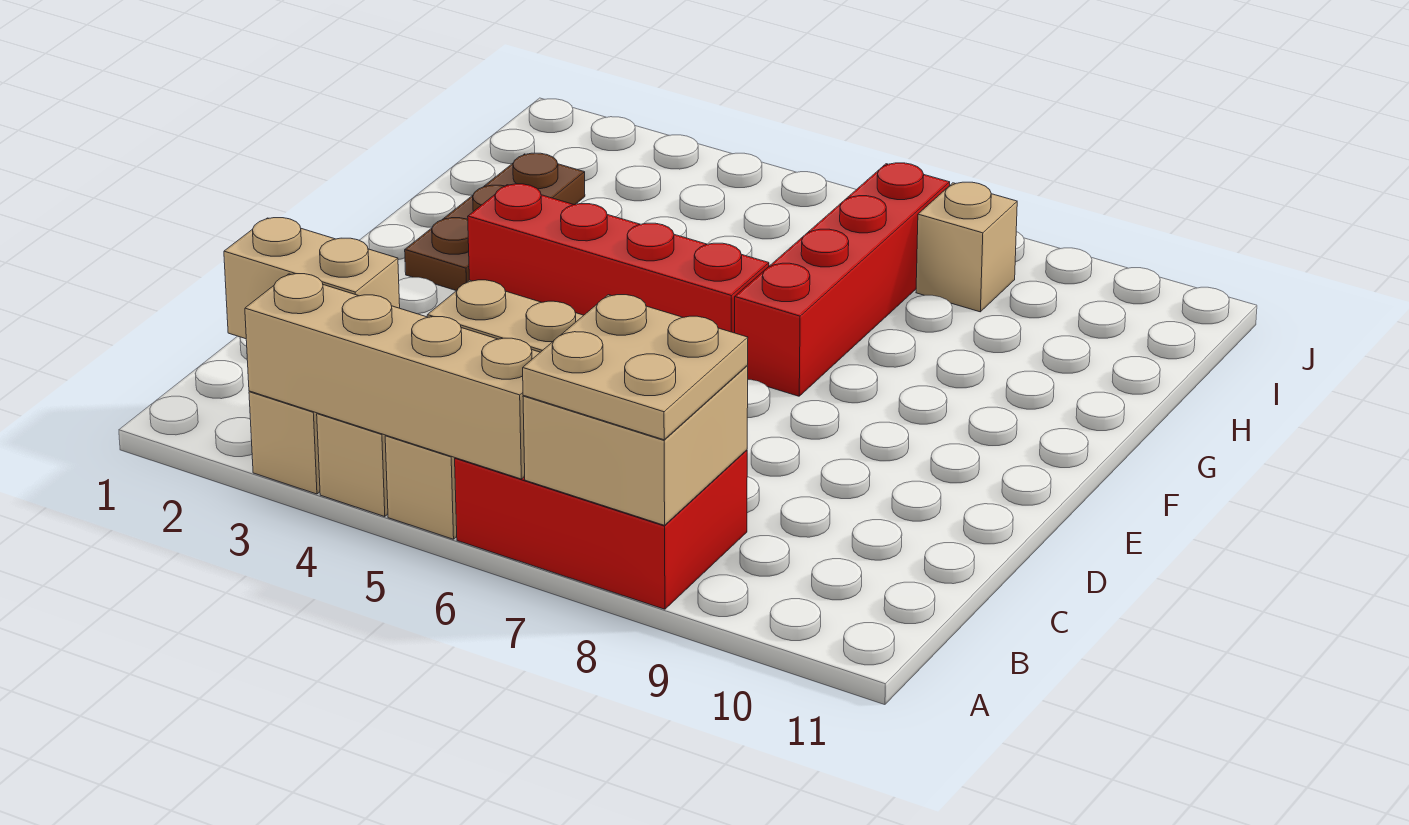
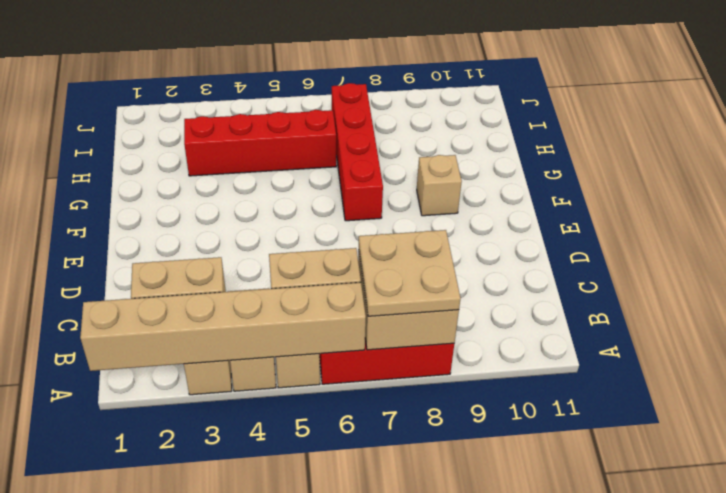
tan brick A3:A6 level 2 -> tan brick A1:A6 level 2
brown plate F2:H2 level 1 -> none
red brick F3:F6 level 1 -> red brick H3:H6 level 1
tan brick I8 level 1 -> tan brick F9 level 1

